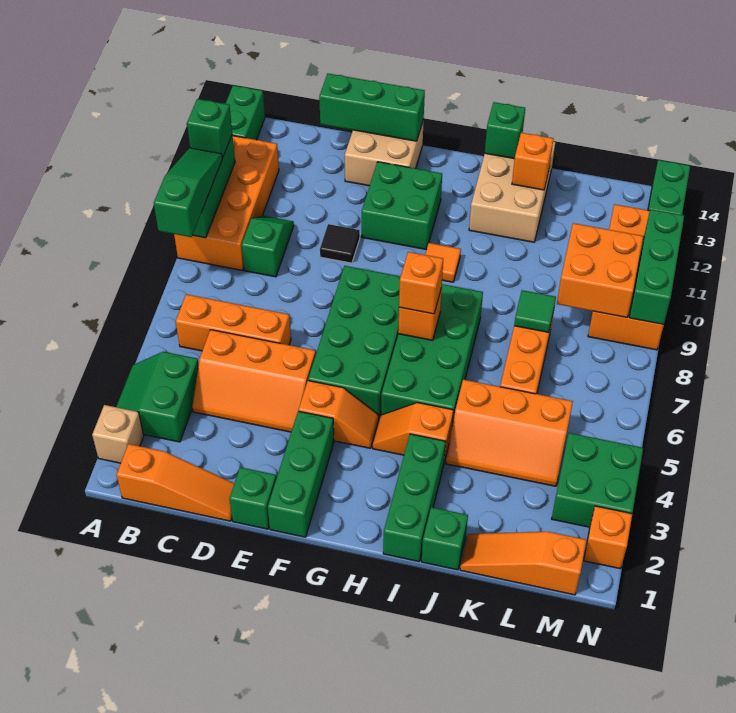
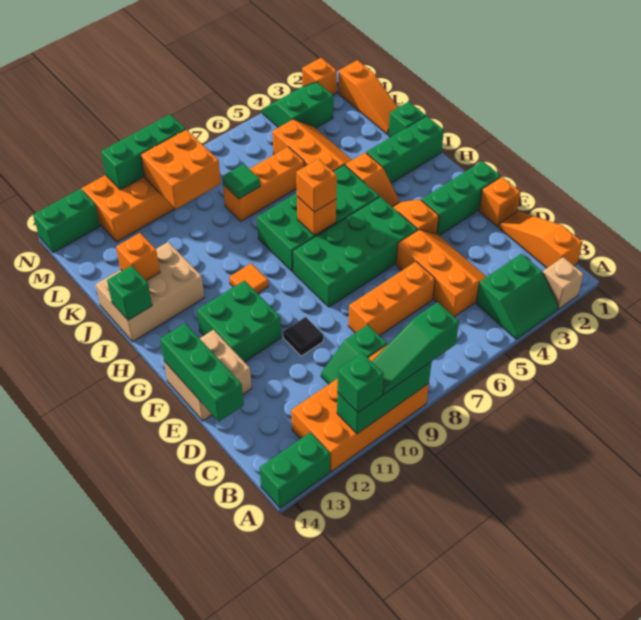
orange brick B6:D6 level 1 -> orange brick D6:D8 level 1
green brick E1 level 1 -> orange brick E1 level 1
green brick M3:N4 level 1 -> green slope M3:N4 level 1 top M

